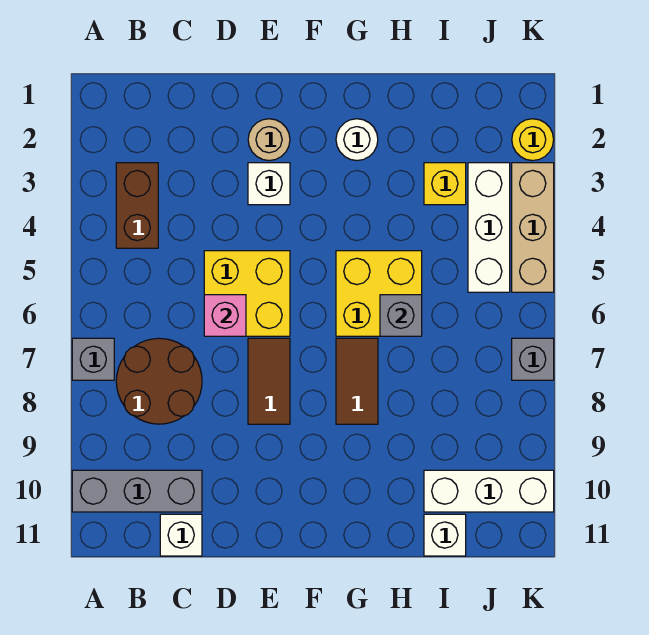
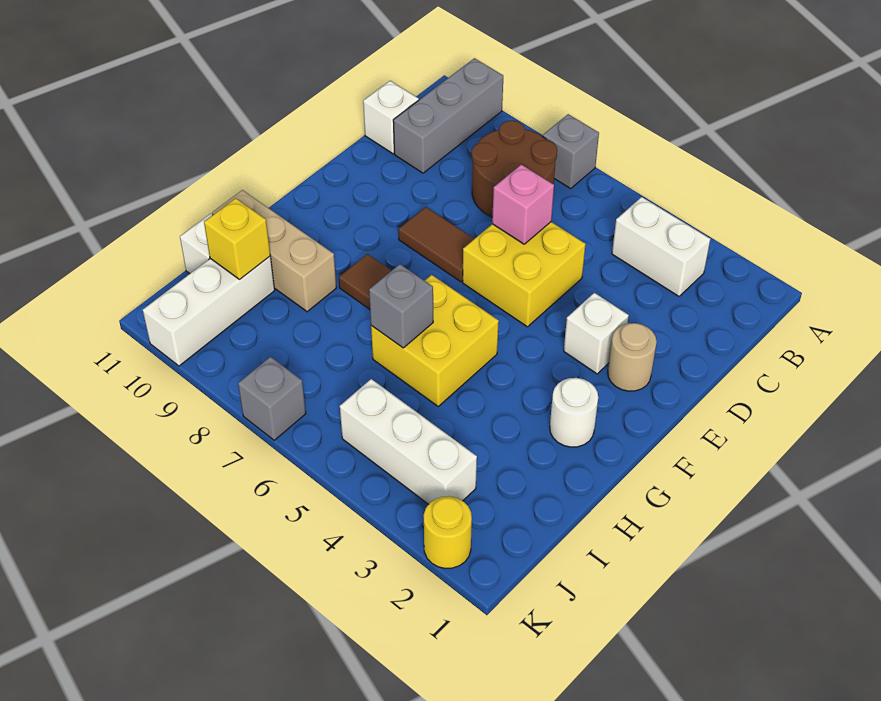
brown brick B3:B4 level 1 -> white brick B3:B4 level 1
yellow brick I3 level 1 -> yellow brick I10 level 2
tan brick K3:K5 level 1 -> tan brick H9:H11 level 1

